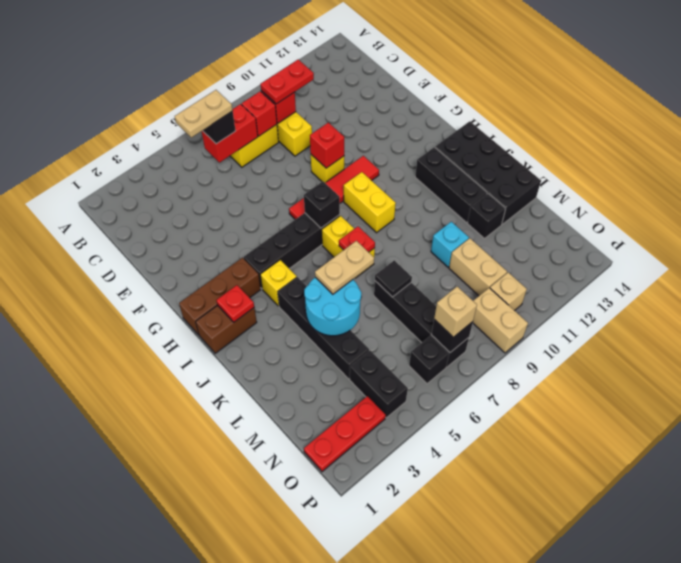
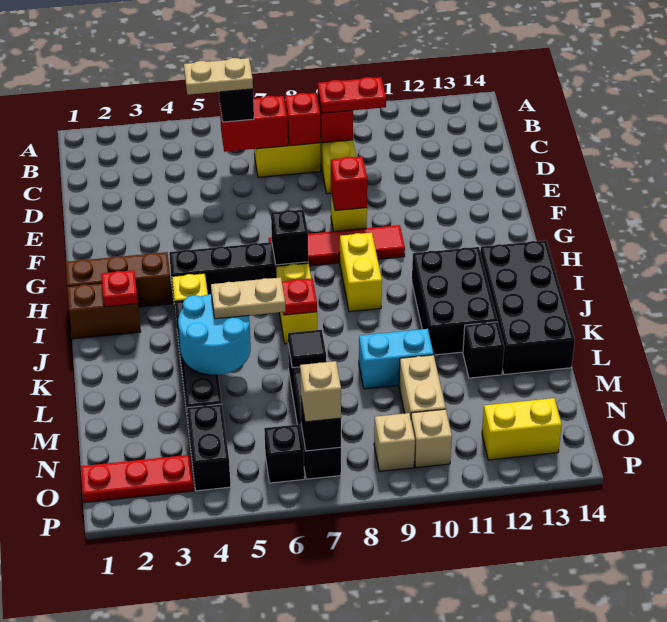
black brick I12:K12 level 1 -> black brick I11:K12 level 1
cyan brick L10 level 1 -> cyan brick L9:L10 level 1
tan brick O9:P9 level 1 -> tan brick O9 level 1
none -> yellow brick O12:O13 level 1

